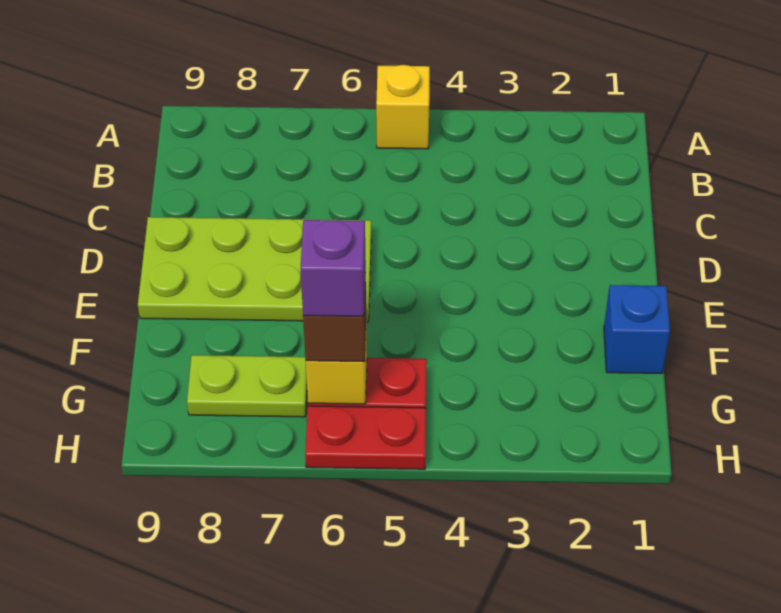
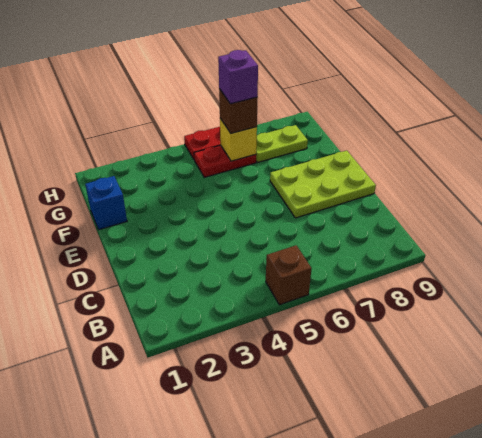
yellow brick A5 level 1 -> brown brick A5 level 1
lime plate D6:E9 level 1 -> lime plate D7:E9 level 1

